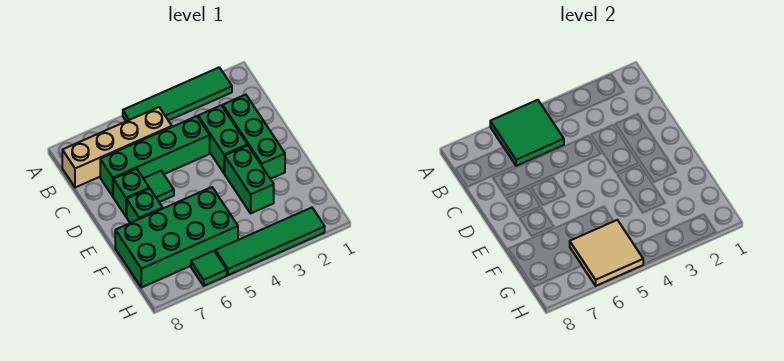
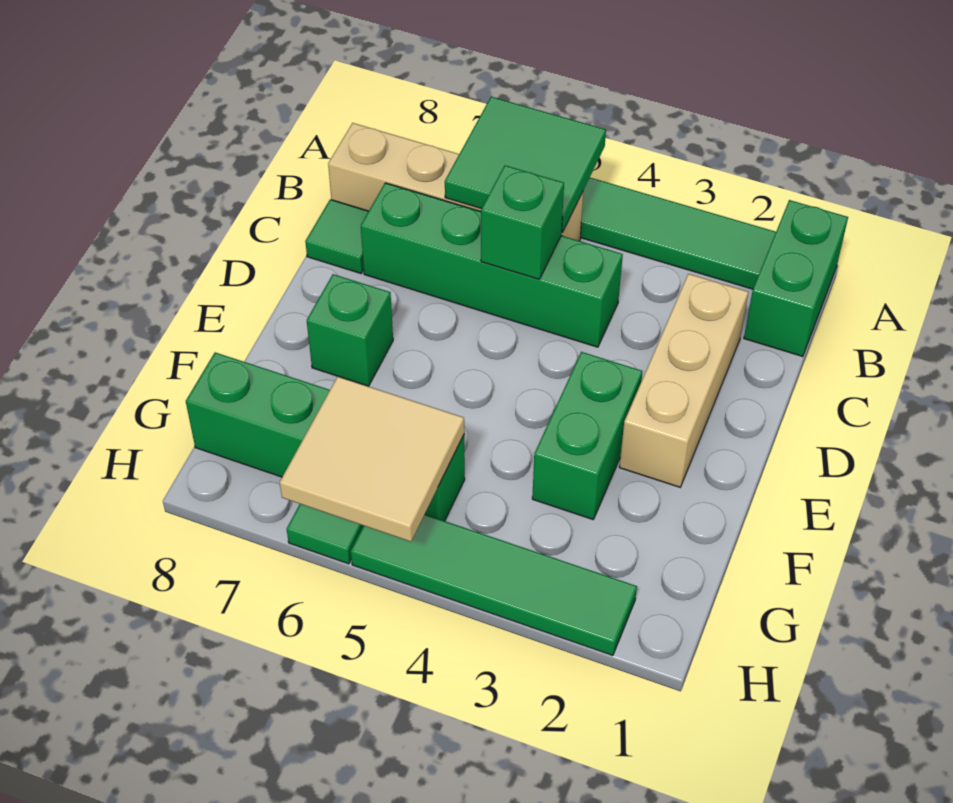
green brick C2:E2 level 1 -> tan brick C2:E2 level 1
green brick C3:D3 level 1 -> green brick A1:B1 level 1
green tile D6 level 1 -> green tile C8 level 1
green brick D7 level 1 -> green brick C5 level 2
green brick F5:G8 level 1 -> green brick G5:G8 level 1

